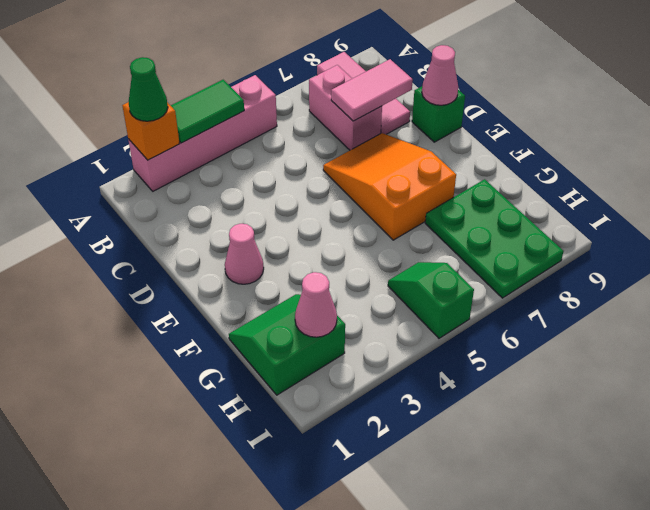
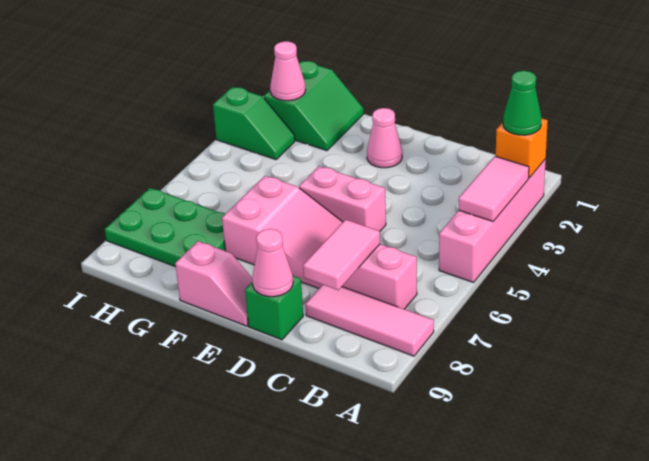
green tile A3:A4 level 2 -> pink tile A3:A4 level 2
none -> pink brick D5:E5 level 1
orange slope D6:F7 level 1 top F -> pink slope D6:F7 level 1 top F
none -> pink slope E9:F9 level 1 top F
green slope H5:I5 level 1 top I -> green slope H3:I3 level 1 top I

